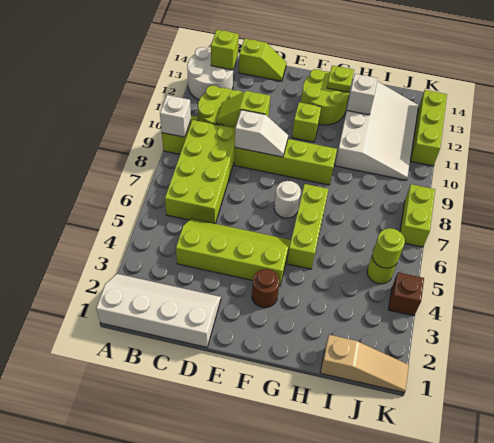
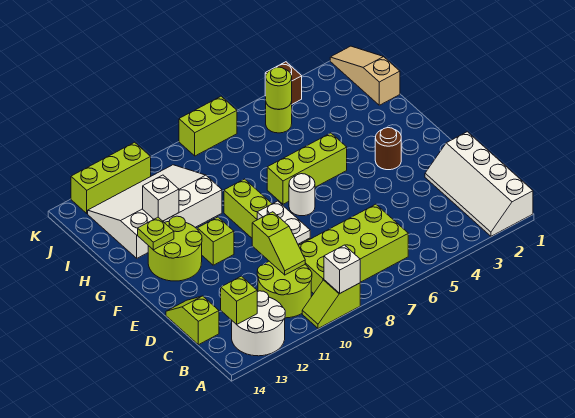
lime slope C4:F5 level 1 top 4 -> none
white slope D9:E9 level 2 top D -> white plate D9:E9 level 2

